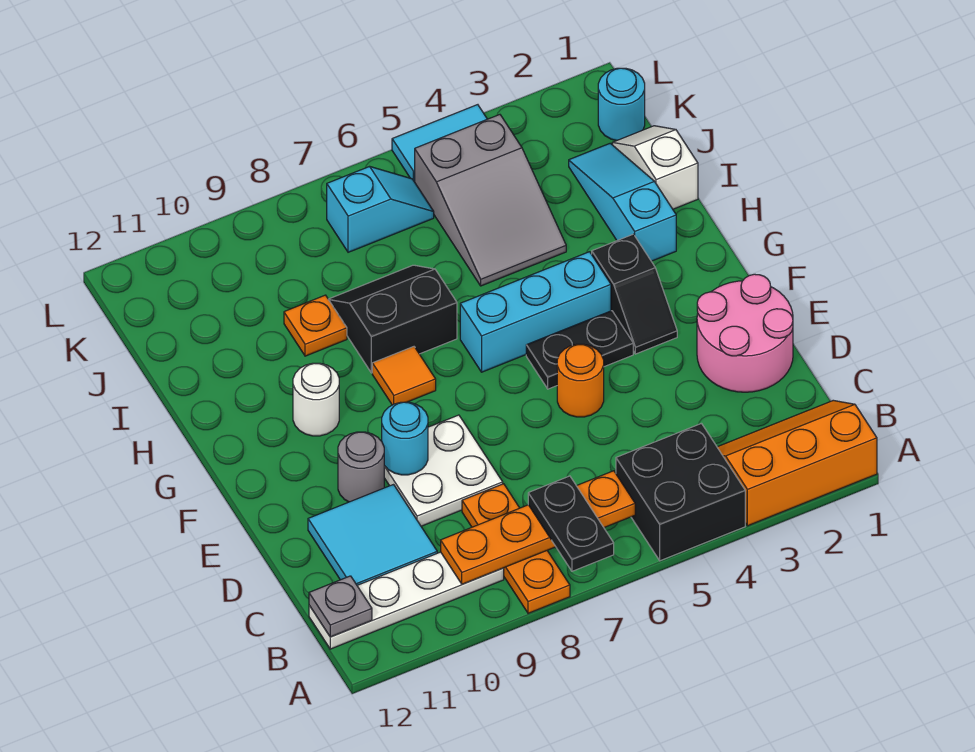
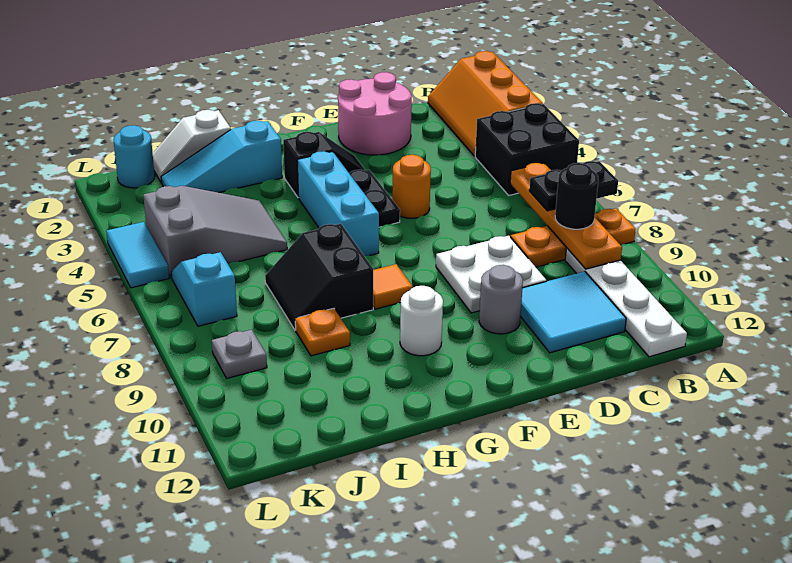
none -> black round brick B8 level 3
grey plate B12 level 2 -> grey plate K9 level 1
cyan round brick E9 level 2 -> none

